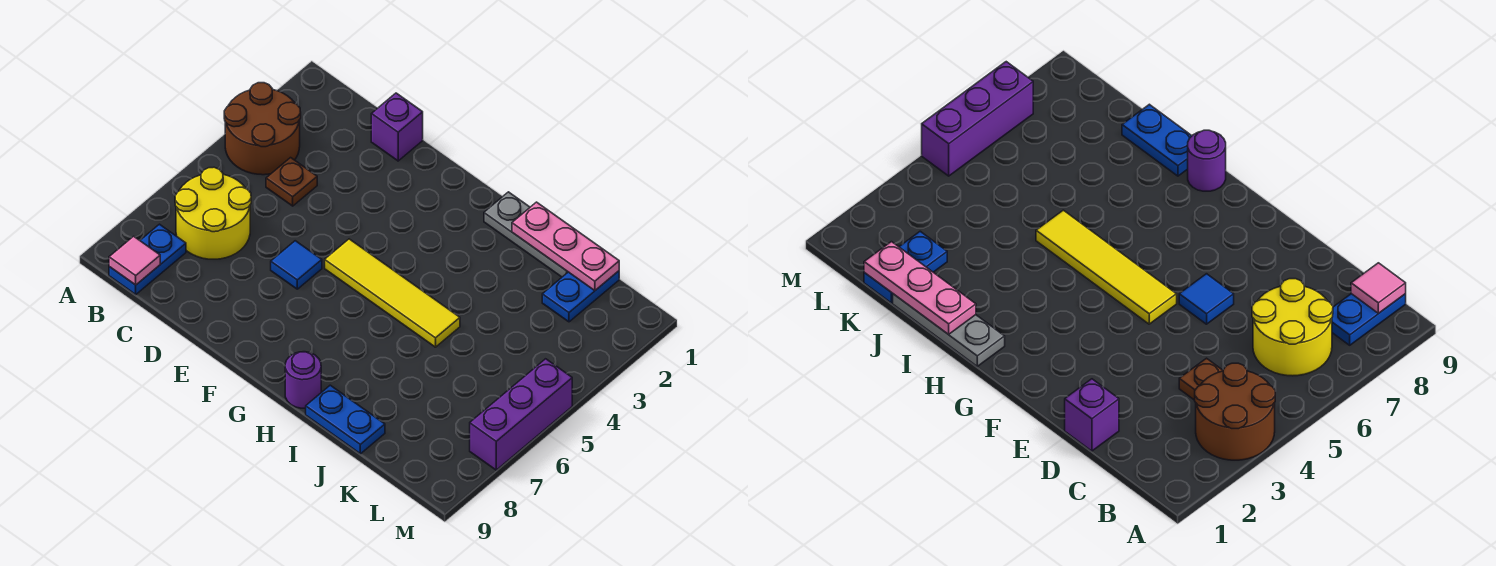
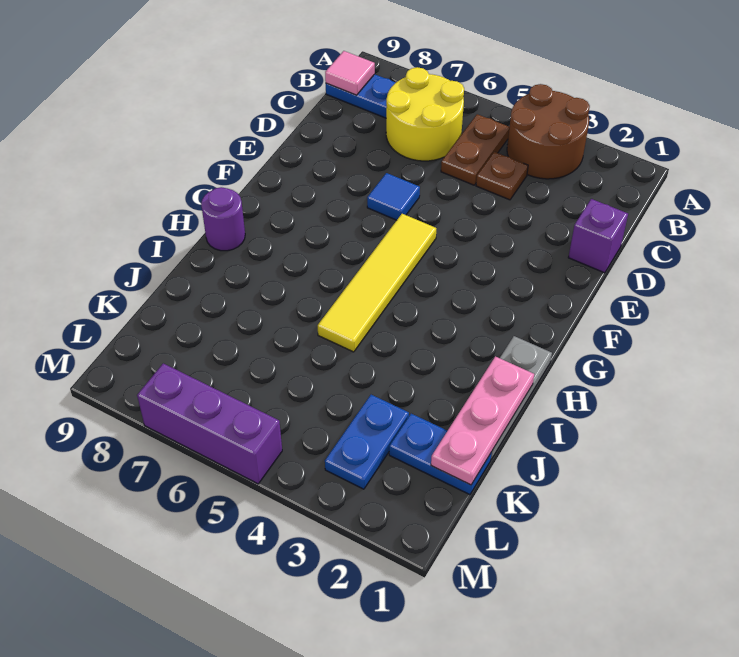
none -> brown plate B5:C5 level 1
blue plate I9:J9 level 1 -> blue plate K3:L3 level 1

